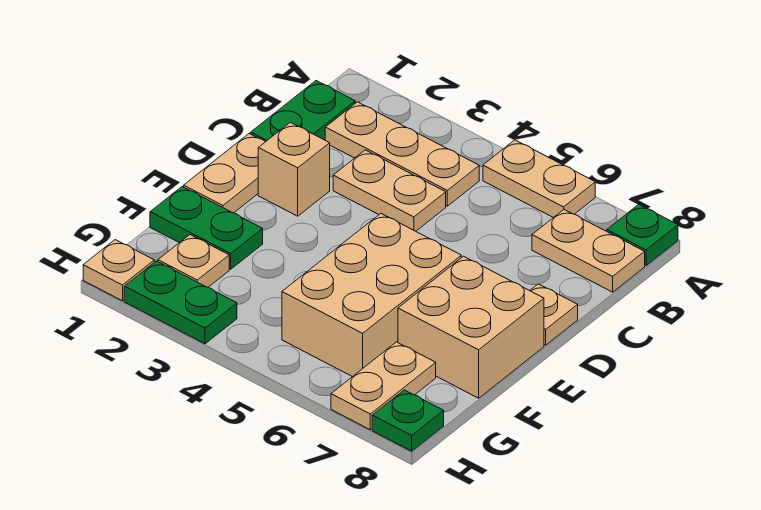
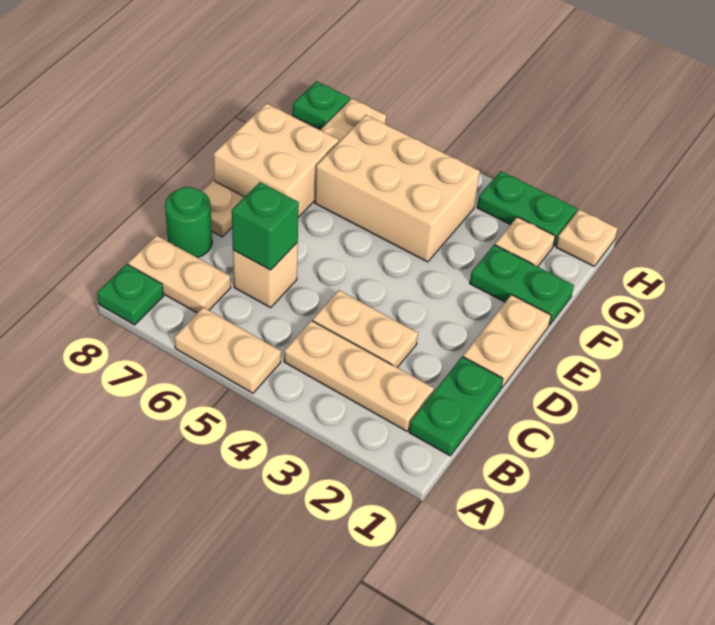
none -> green brick C6 level 2
none -> green round brick C8 level 1
tan brick D2 level 1 -> tan brick C6 level 1
tan brick E5:G6 level 1 -> tan brick F4:G6 level 1

